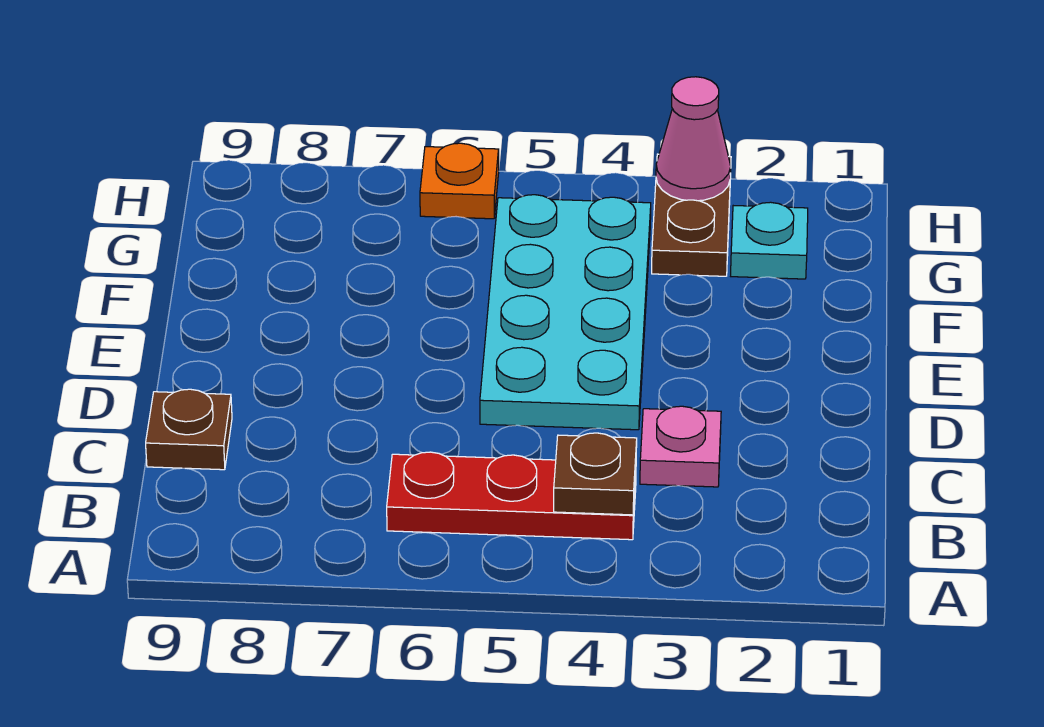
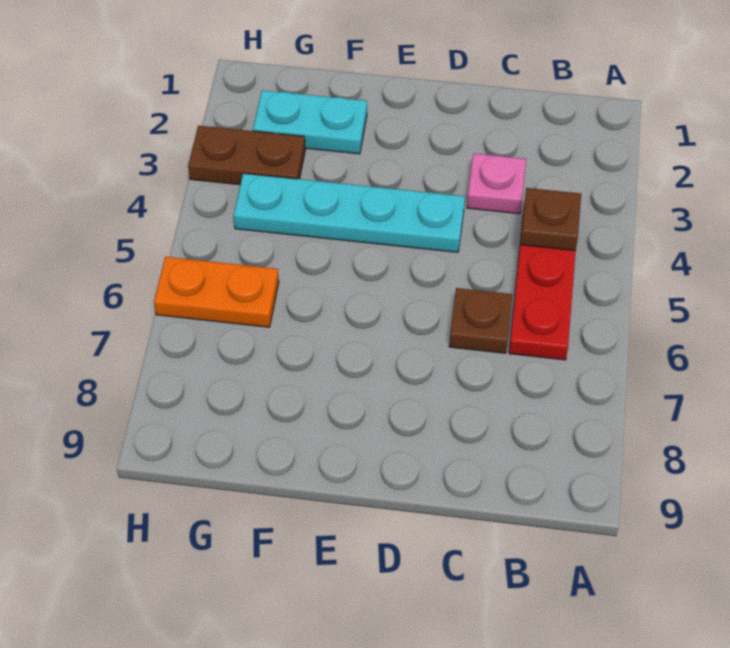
brown plate C9 level 1 -> brown plate C6 level 1
cyan plate D4:G5 level 1 -> cyan plate D4:G4 level 1
cyan plate G2 level 1 -> cyan plate F2:G2 level 1
pink cone H3 level 2 -> none
orange plate H6 level 1 -> orange plate G6:H6 level 1

